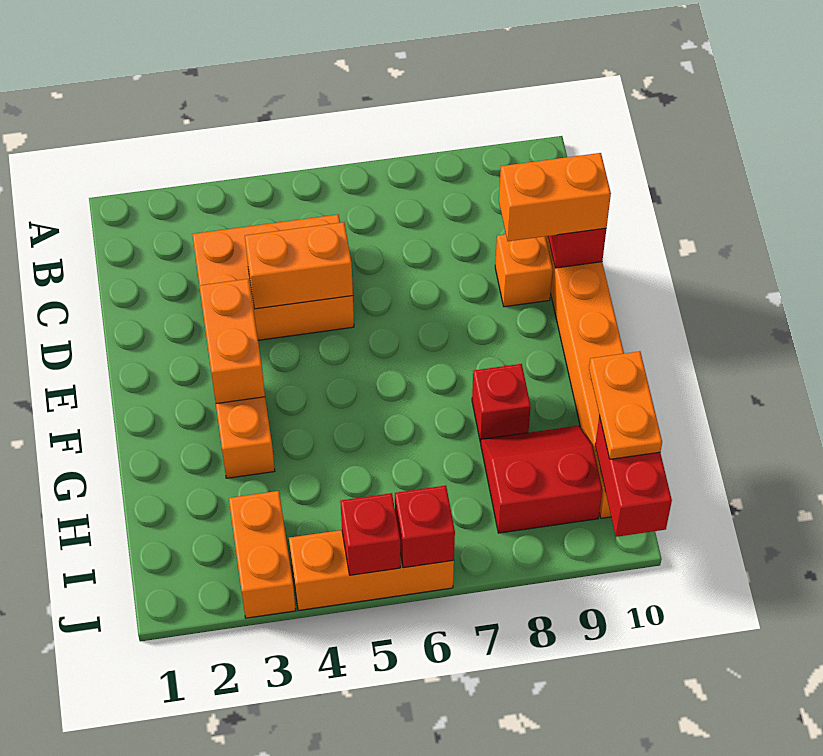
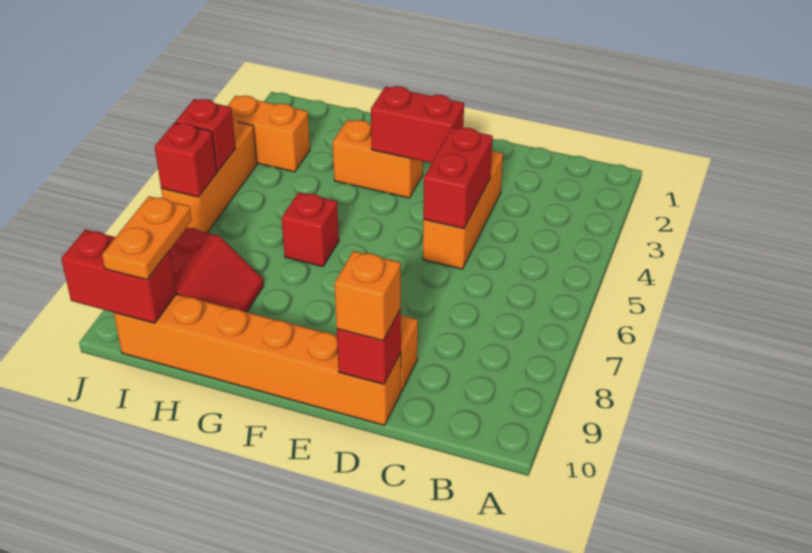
orange brick C3:D5 level 1 -> orange brick D3:D5 level 1
orange brick D4:D5 level 2 -> red brick D4:D5 level 2
orange brick D9:D10 level 3 -> orange brick D10 level 3
orange brick E3:F3 level 2 -> red brick E3:F3 level 2
red brick G8 level 1 -> red brick G6 level 1
orange plate H10:I10 level 3 -> orange plate I9:I10 level 3

